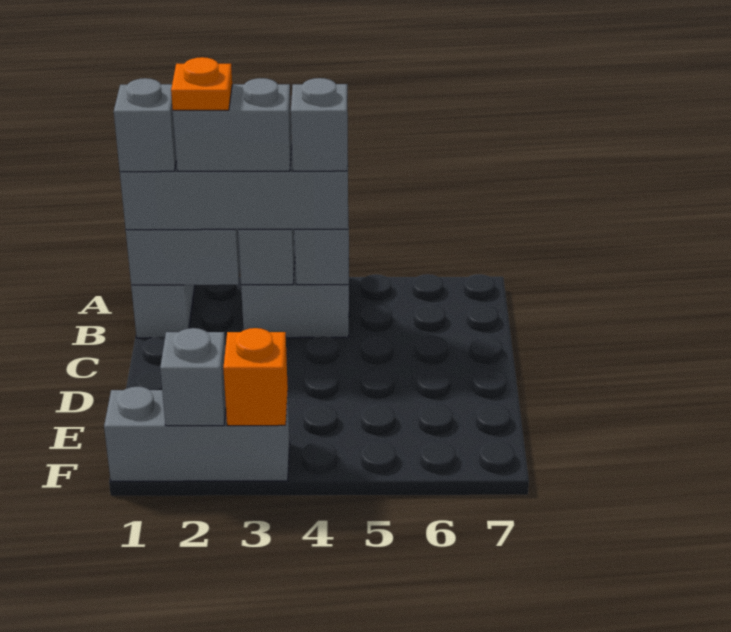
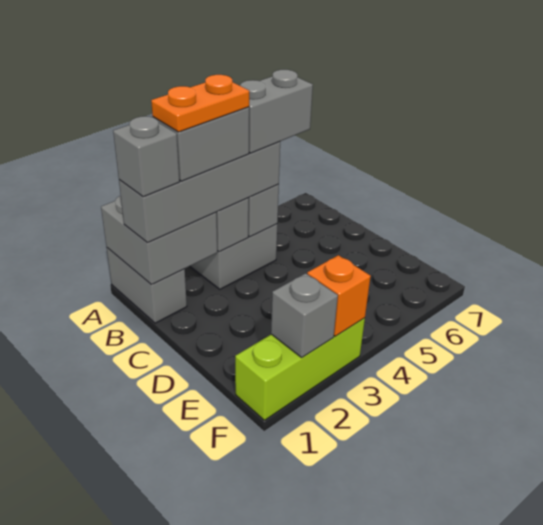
orange plate B2 level 5 -> orange plate B2:B3 level 5
grey brick B4 level 4 -> grey brick B4:B5 level 4
grey brick F1:F3 level 1 -> lime brick F1:F3 level 1

